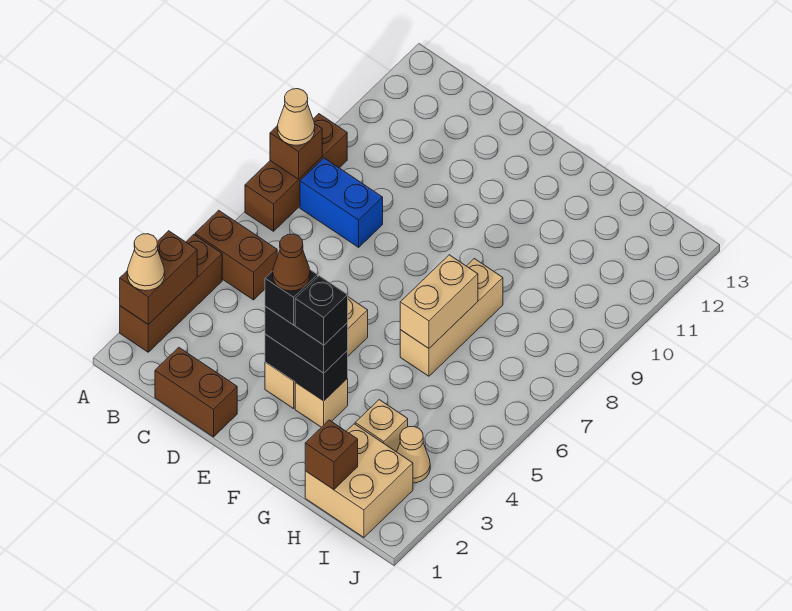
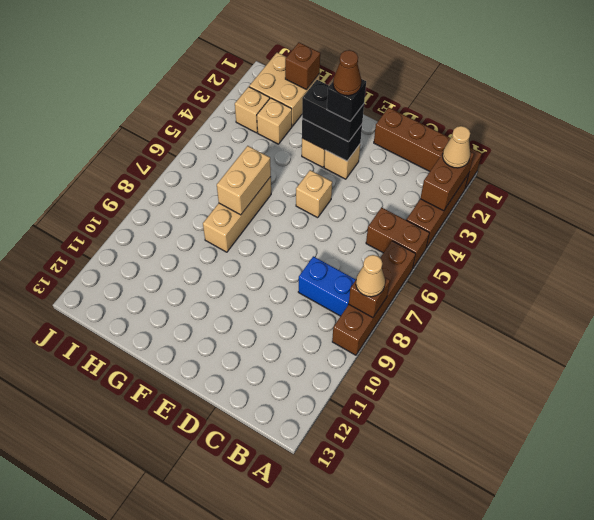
brown brick A7:A9 level 1 -> brown brick A6:A9 level 1
brown brick C1:D1 level 1 -> brown brick A1:D1 level 1
black brick F3 level 4 -> none
tan cone I3 level 1 -> tan brick I3 level 1

